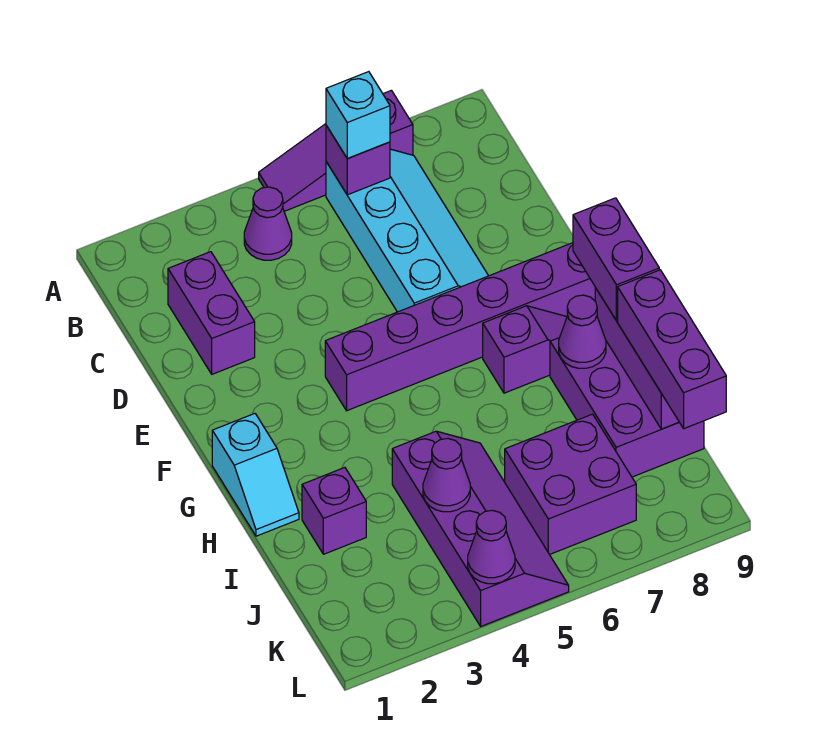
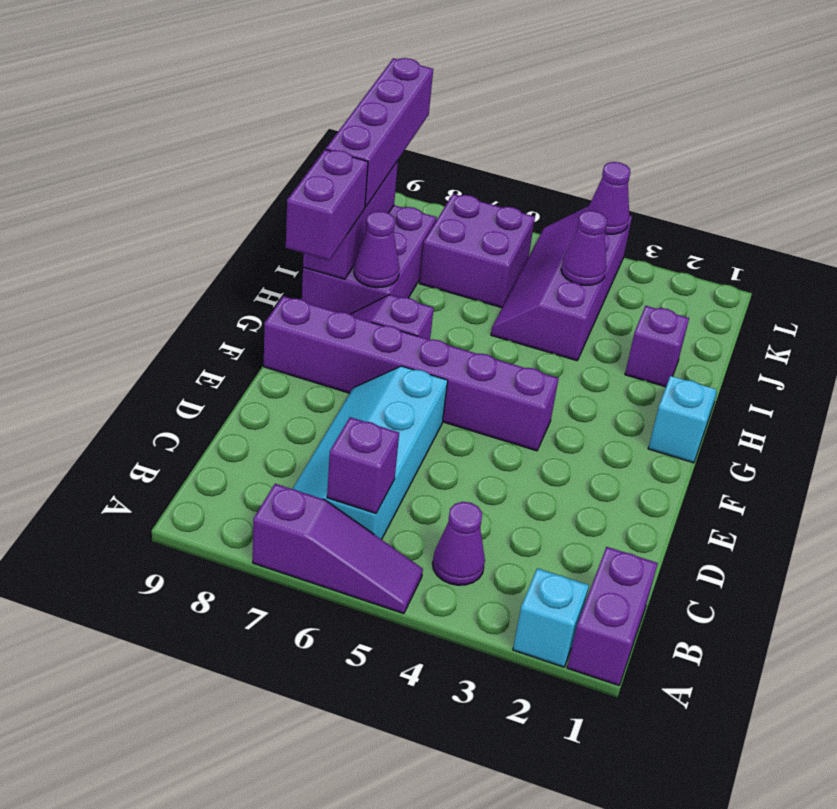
cyan brick B6 level 3 -> cyan brick A2 level 1
purple brick C2:D2 level 1 -> purple brick A1:B1 level 1
purple brick I9:K9 level 3 -> purple brick I9:L9 level 3

